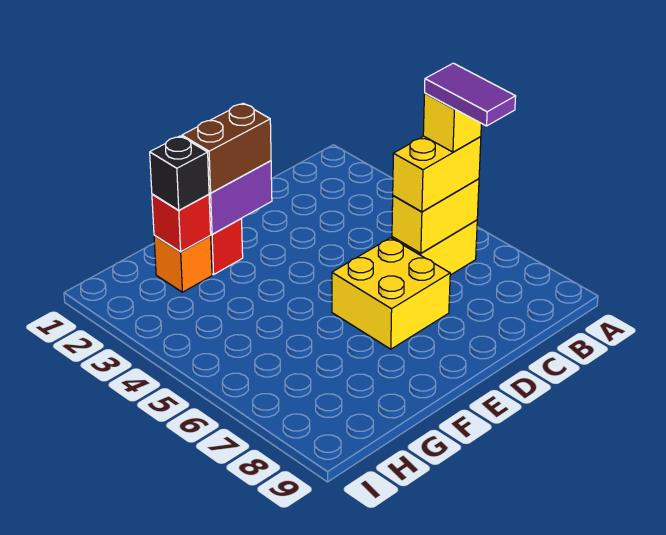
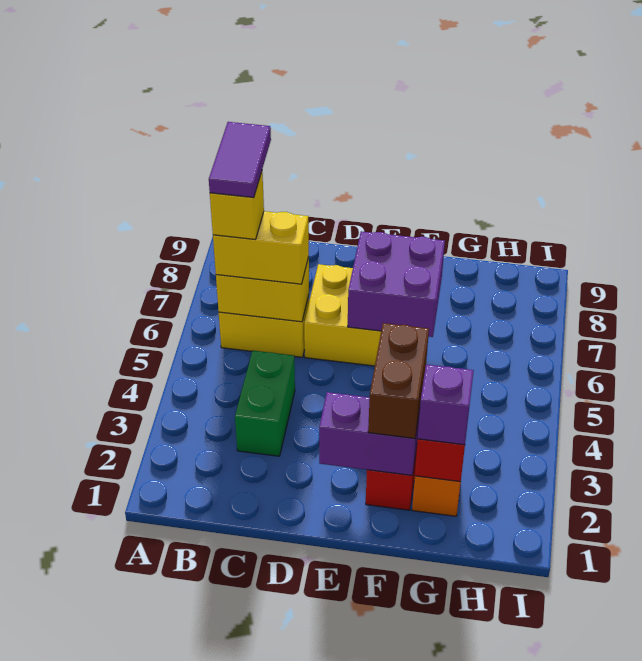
none -> green brick C3:C4 level 1
brown brick E2:F2 level 3 -> brown brick F2:F3 level 3
none -> purple brick E6:F7 level 2
black brick G2 level 3 -> purple brick G2 level 3

